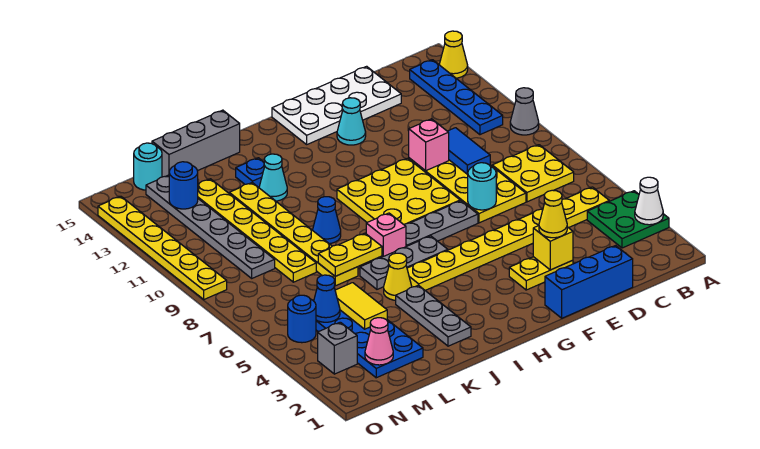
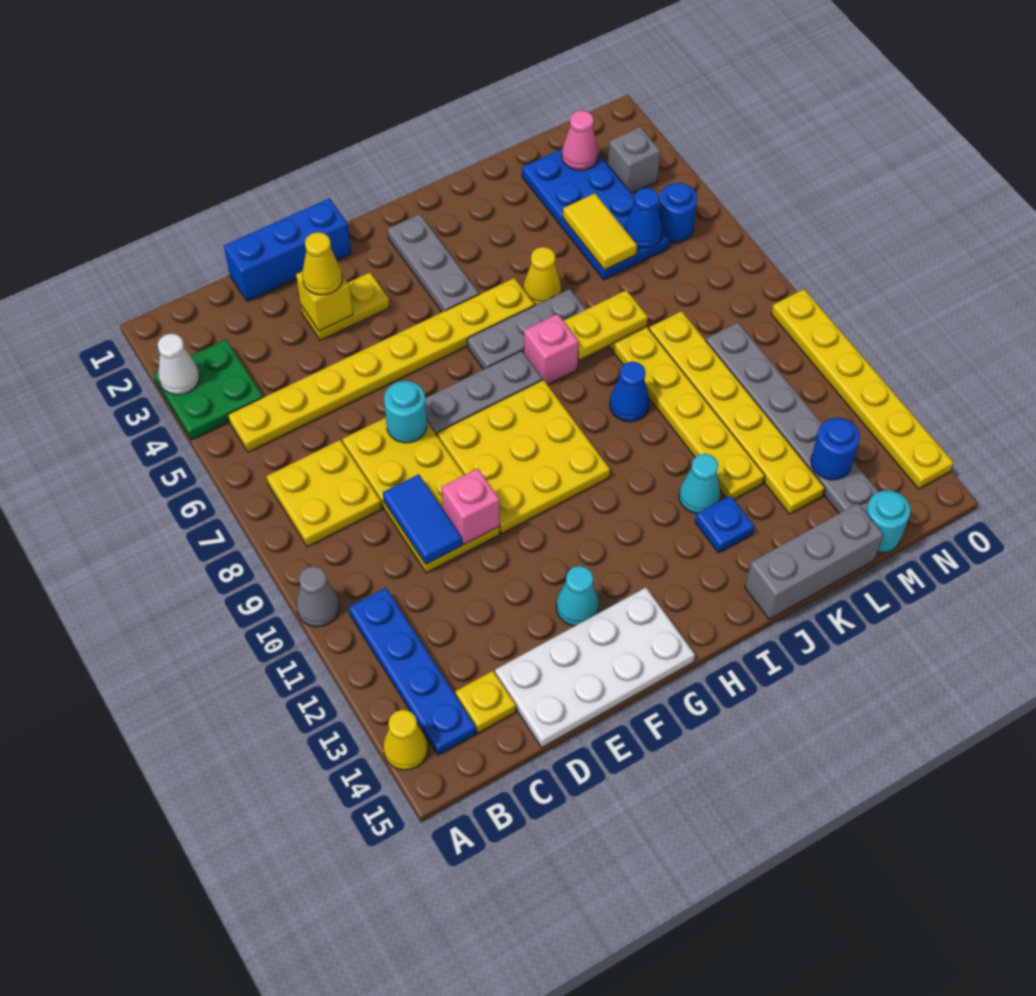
none -> yellow plate C14 level 1
grey plate J2:J4 level 1 -> grey plate H2:H4 level 1

